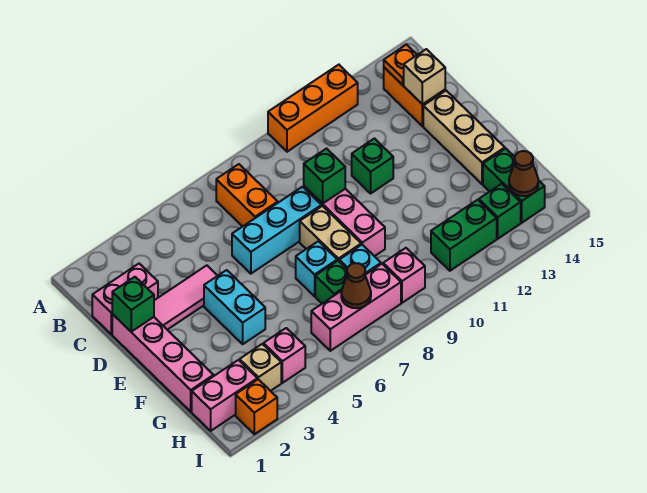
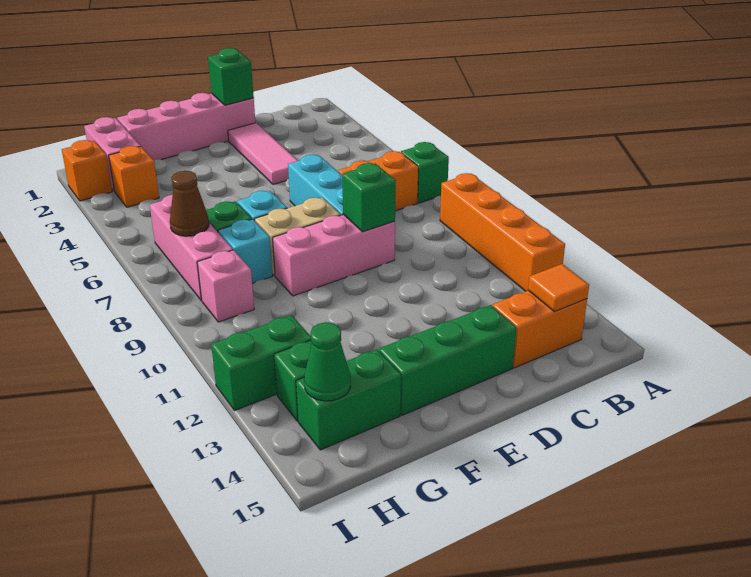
orange brick A10:A12 level 1 -> orange brick A9:A12 level 1
orange plate B14 level 2 -> orange tile B14 level 2
pink brick C1:C2 level 1 -> none
tan brick C14 level 2 -> none
green brick D11 level 1 -> green brick A7 level 1
tan brick D14:F14 level 1 -> green brick D14:F14 level 1
cyan brick E4:F4 level 1 -> none
tan brick H3 level 1 -> orange brick H3 level 1
pink brick H4 level 1 -> none
green brick H11:H12 level 1 -> green brick H12:I12 level 1
brown cone H14 level 2 -> green cone H14 level 2

